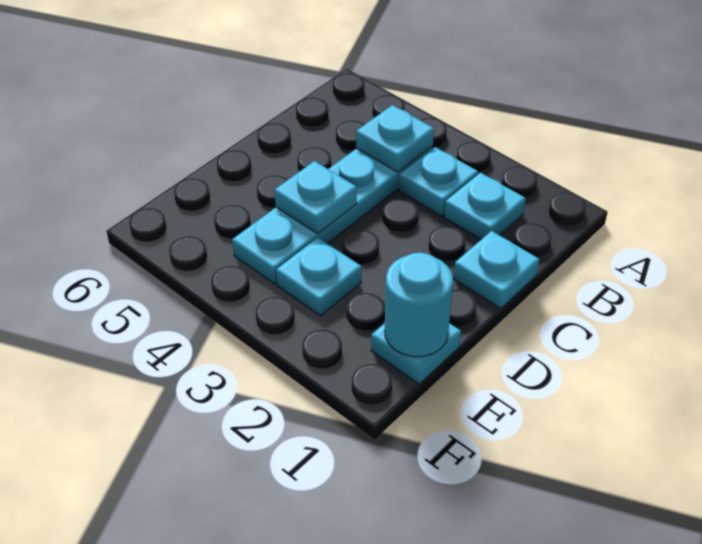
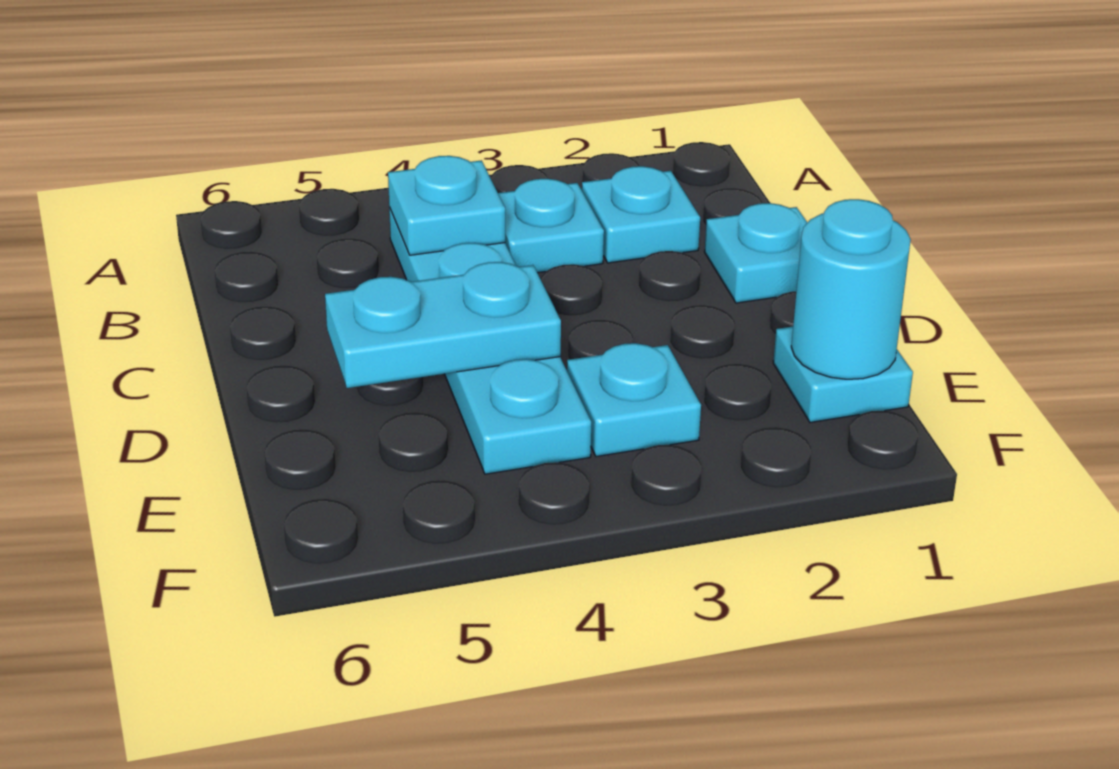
cyan plate D4 level 2 -> cyan plate D4:D5 level 2

